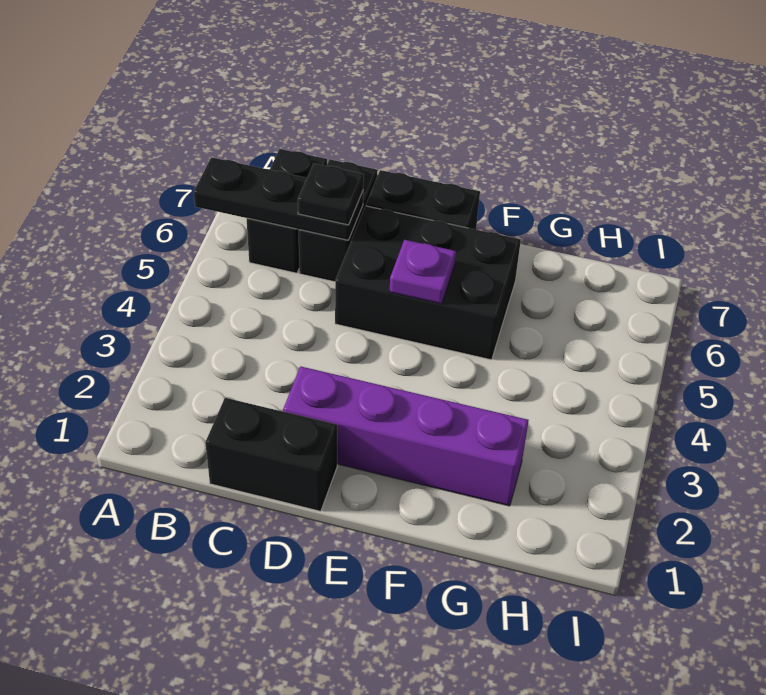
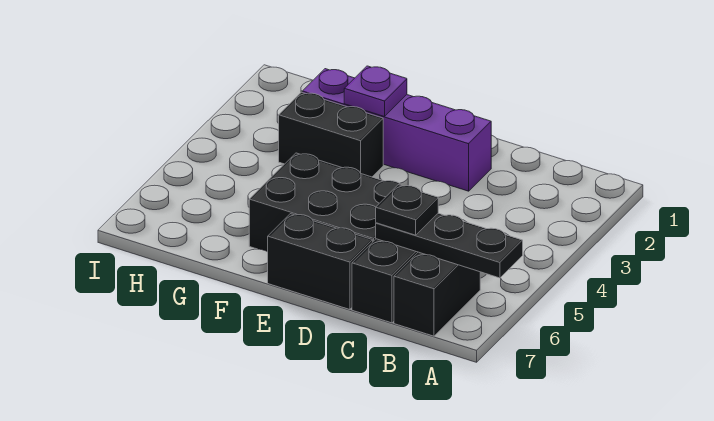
black brick C1:D1 level 1 -> black brick F3:G3 level 1
purple plate E5 level 2 -> purple plate F2 level 2

